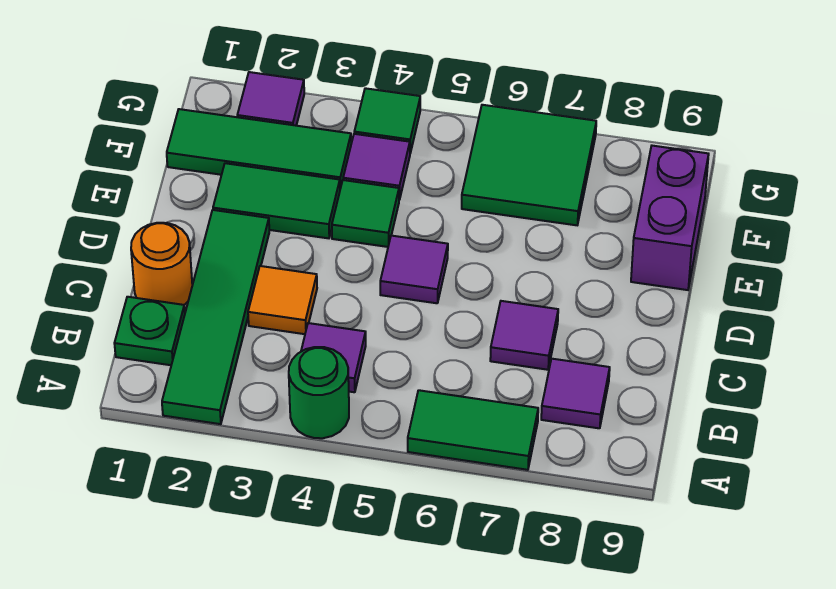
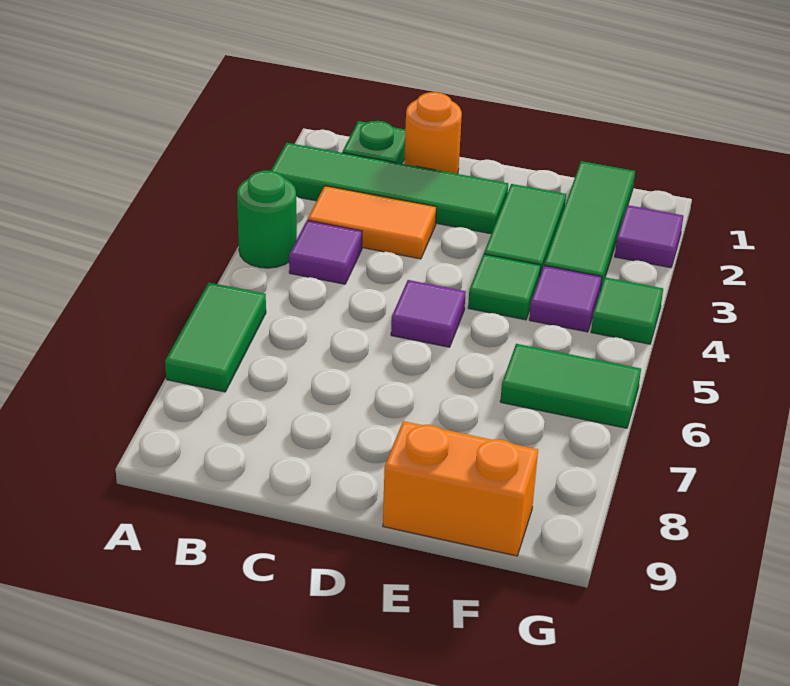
purple tile B8 level 1 -> none
orange tile C3 level 1 -> orange tile B3:C3 level 1
purple tile C7 level 1 -> none
purple brick E9:F9 level 1 -> orange brick E9:F9 level 1
green tile F6:G7 level 1 -> green tile F6:G6 level 1

